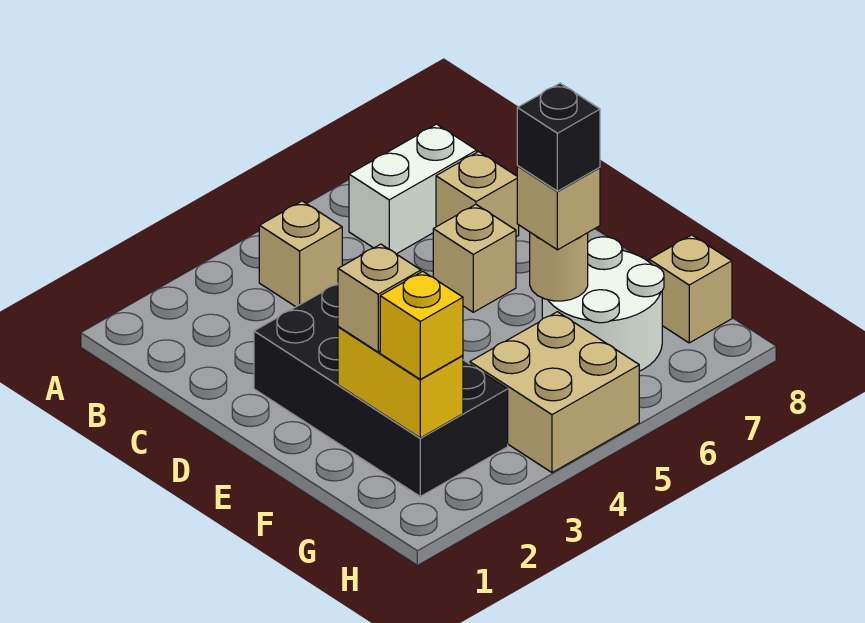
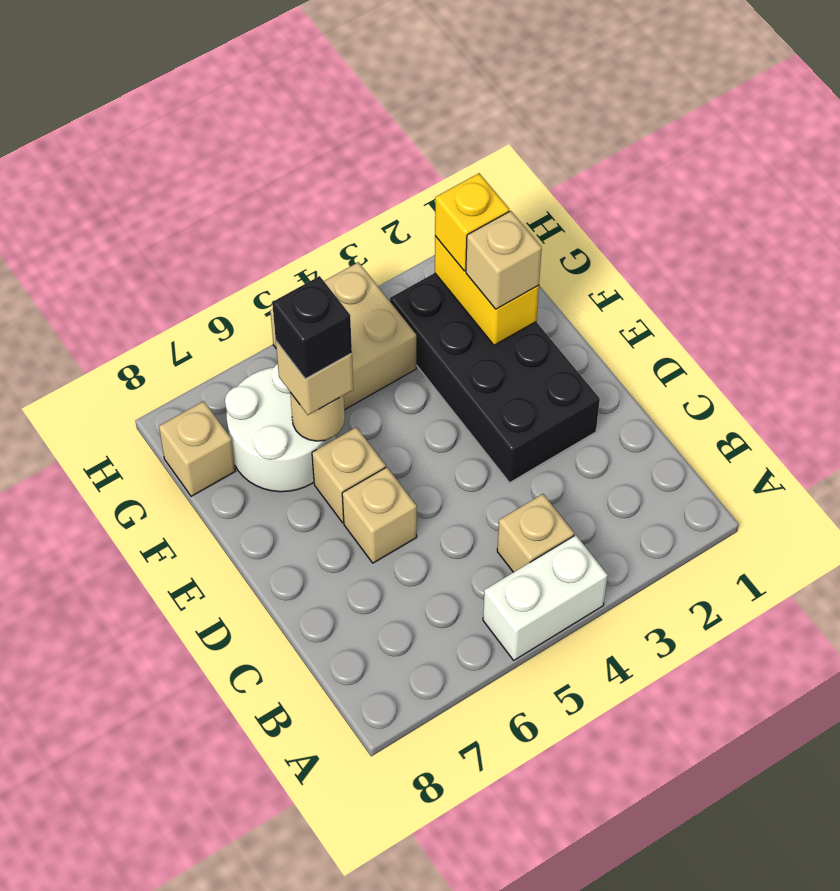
white brick B6:B7 level 1 -> white brick A4:A5 level 1
tan brick C7 level 1 -> tan brick E6 level 1

